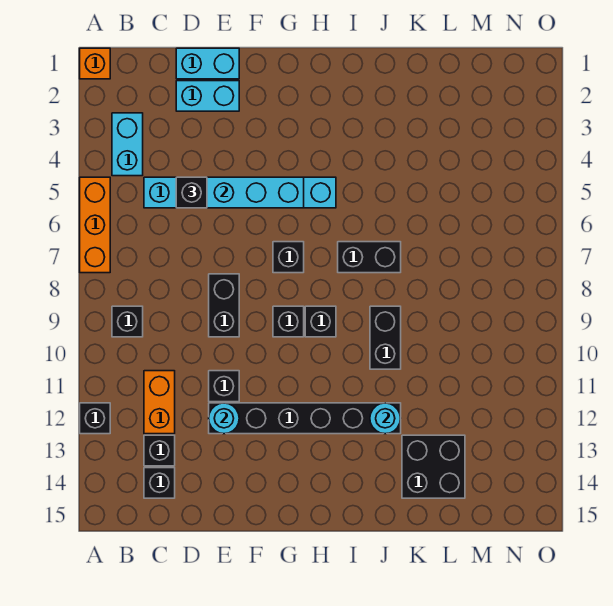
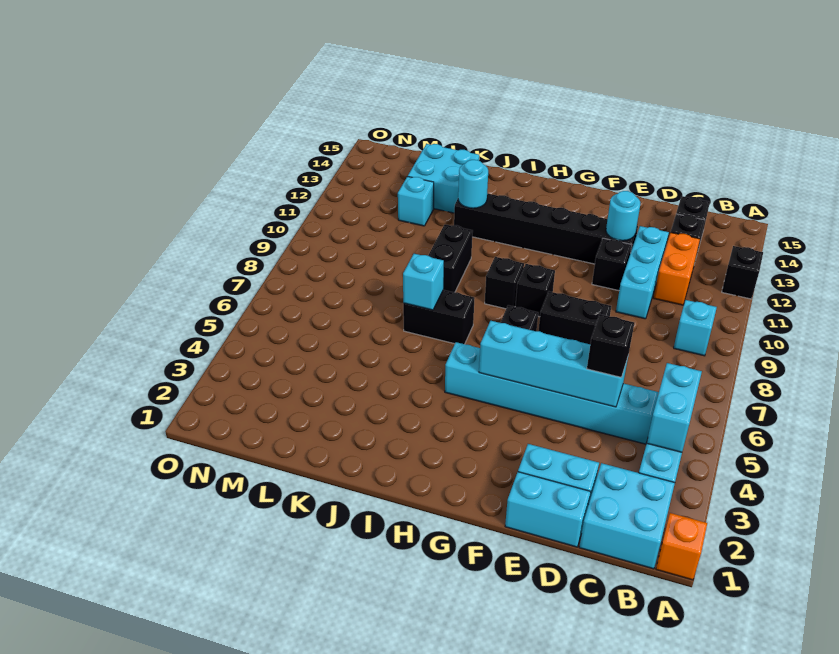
orange brick A5:A7 level 1 -> none
none -> cyan brick B1:C2 level 1
none -> cyan brick B4:B5 level 2
black brick B9 level 1 -> cyan brick B9 level 1
none -> cyan brick D10:D12 level 1
black brick E8:E9 level 1 -> black brick E8:F8 level 1
none -> cyan brick J7 level 2
black brick K13:L14 level 1 -> cyan brick K13:L14 level 1
none -> cyan brick L12 level 1

